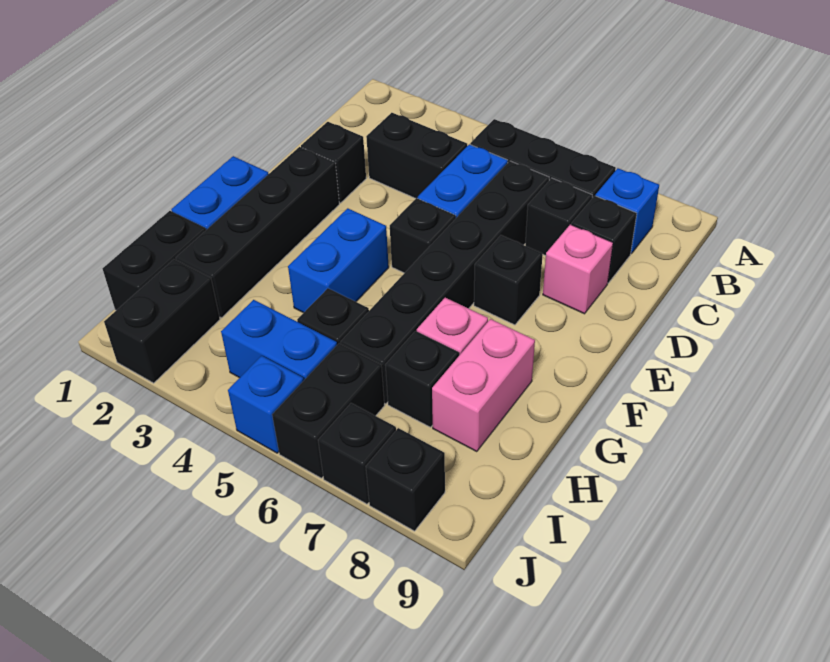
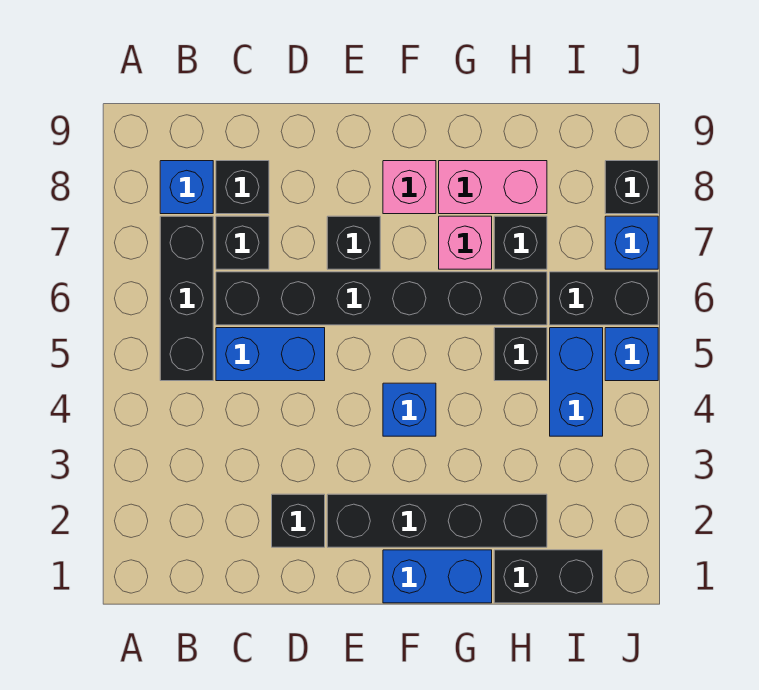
black brick C3:C4 level 1 -> none
pink brick D8 level 1 -> pink brick F8 level 1
black brick E5 level 1 -> none
blue brick F4:G4 level 1 -> blue brick F4 level 1
black brick I2:J2 level 1 -> none
black brick J7 level 1 -> blue brick J7 level 1

